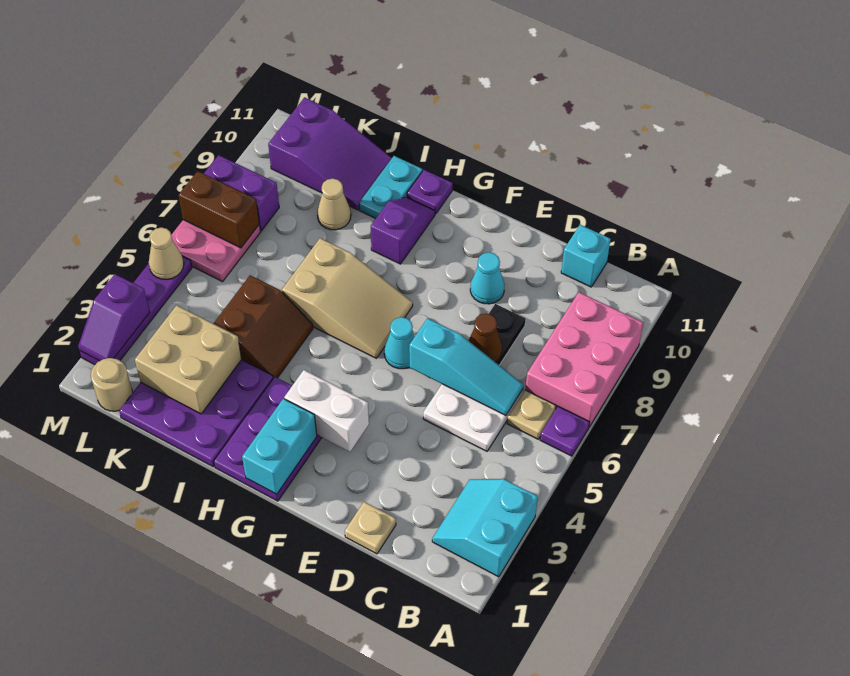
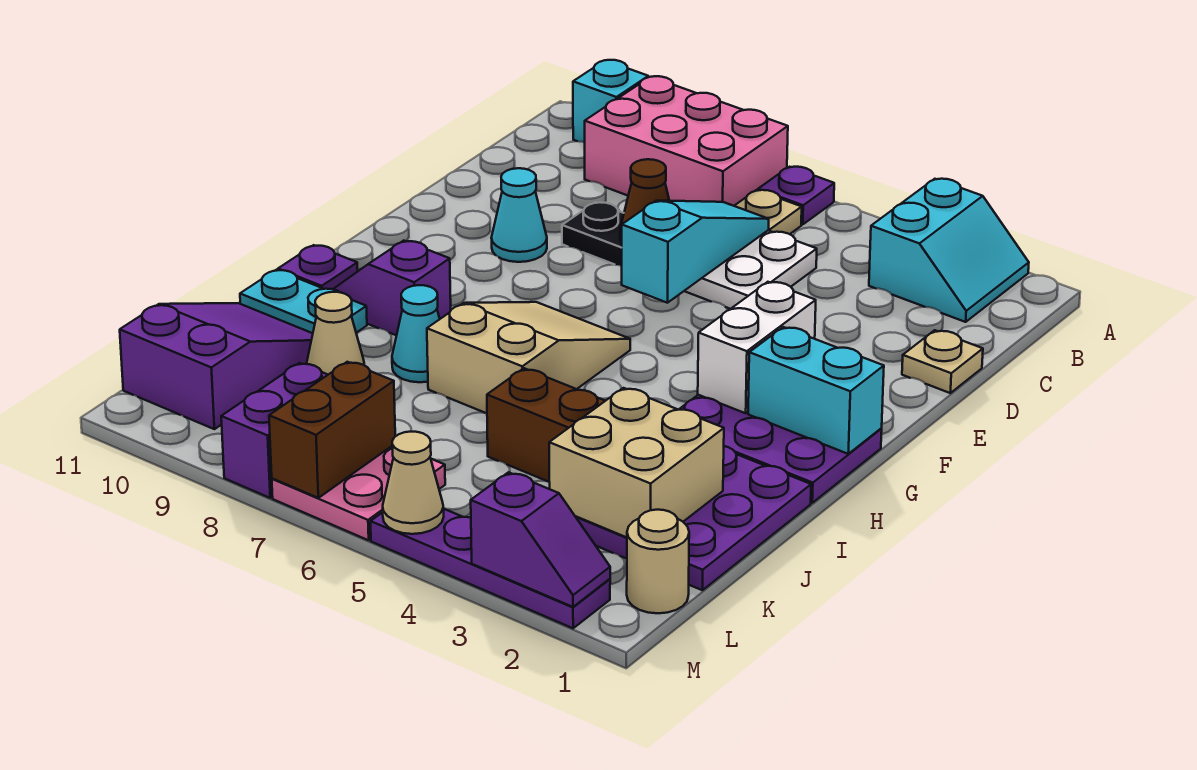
cyan slope A2:B3 level 1 top A -> cyan slope A2:B3 level 1 top 3
cyan brick C11 level 1 -> cyan brick A10 level 1
cyan cone F6 level 1 -> cyan cone I8 level 1

